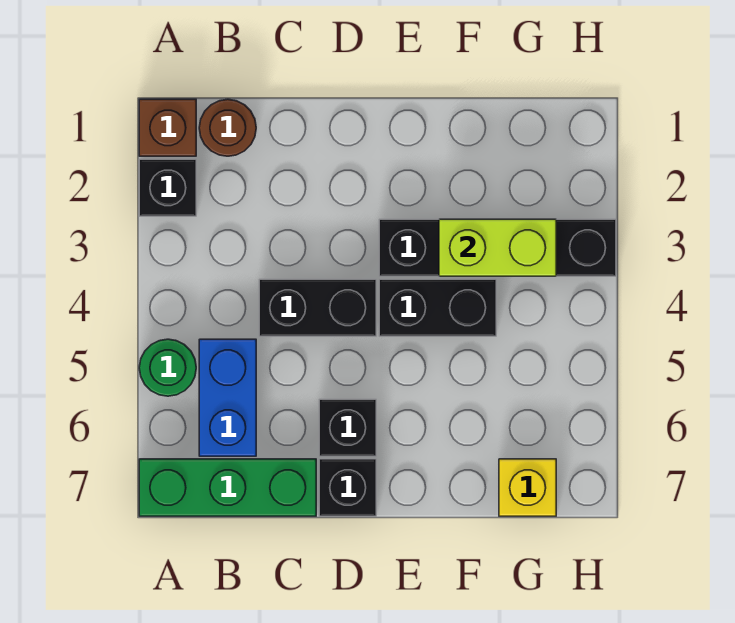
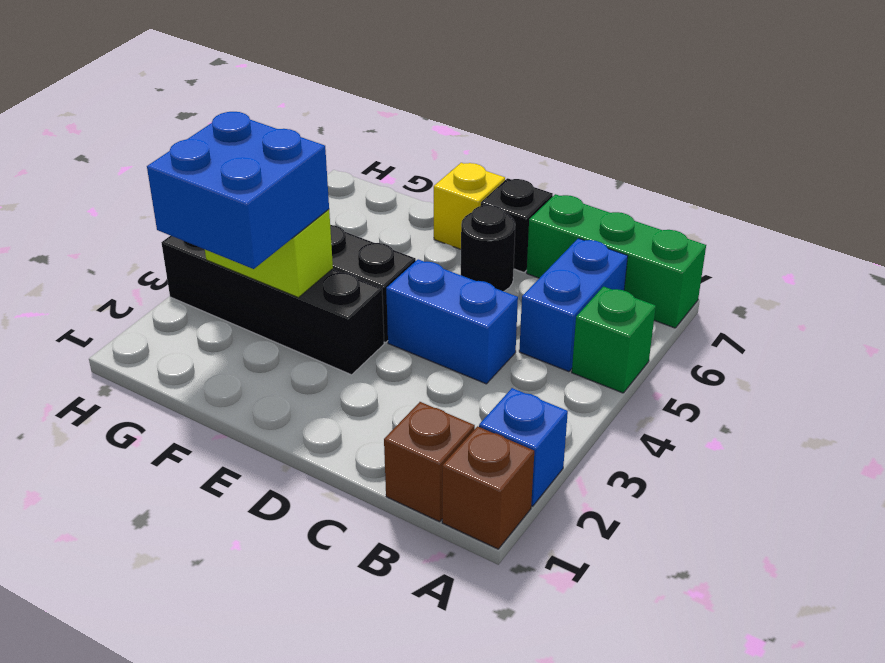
black brick A2 level 1 -> blue brick A2 level 1
green round brick A5 level 1 -> green brick A5 level 1
brown round brick B1 level 1 -> brown brick B1 level 1
black brick C4:D4 level 1 -> blue brick C4:D4 level 1
black brick D6 level 1 -> black round brick D6 level 1
none -> blue brick F2:G3 level 3
yellow brick G7 level 1 -> yellow brick E7 level 1

